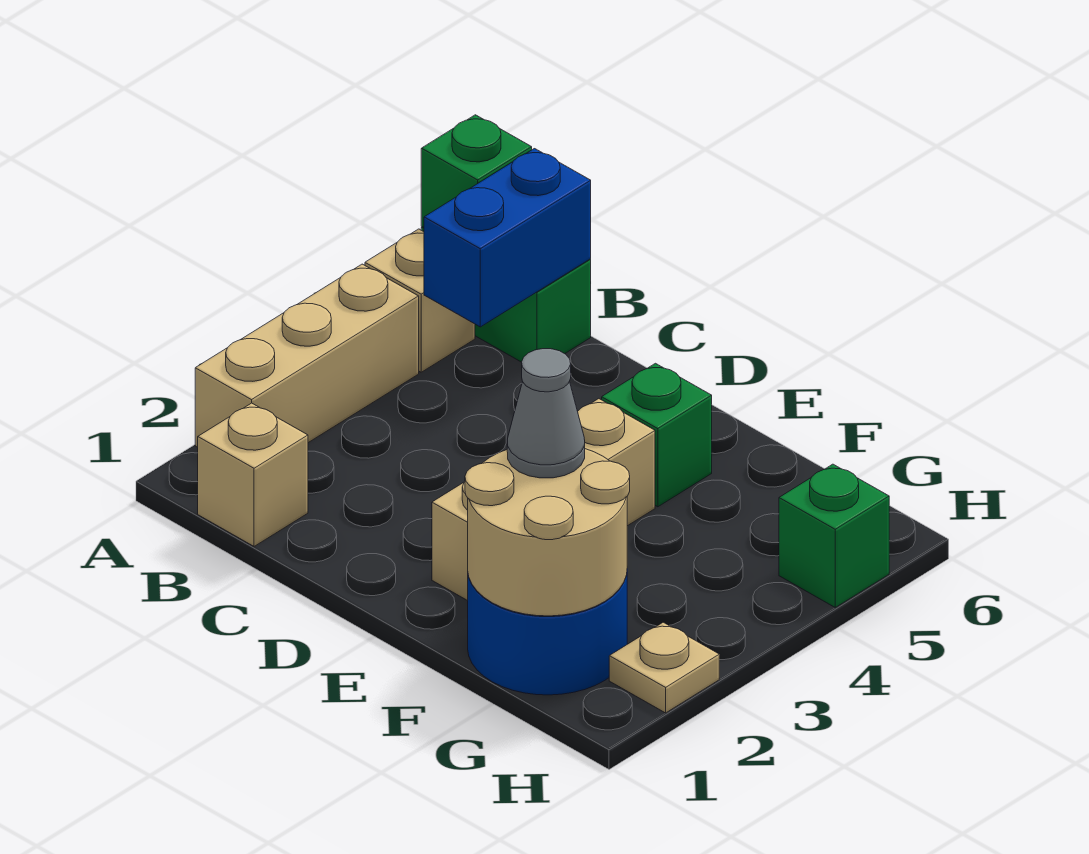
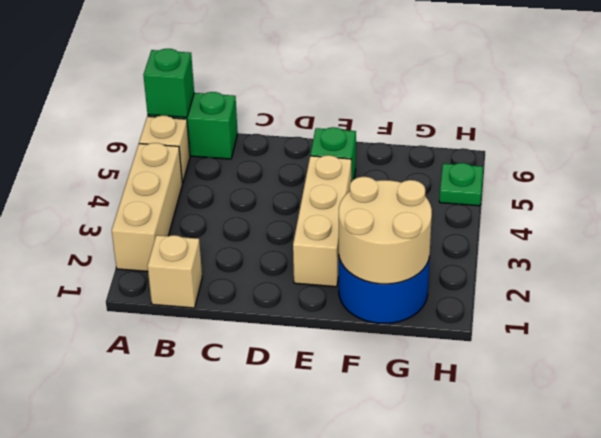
blue brick B5:B6 level 2 -> none
grey cone F2 level 3 -> none
tan plate H2 level 1 -> none
green brick H5 level 1 -> green plate H5 level 1

